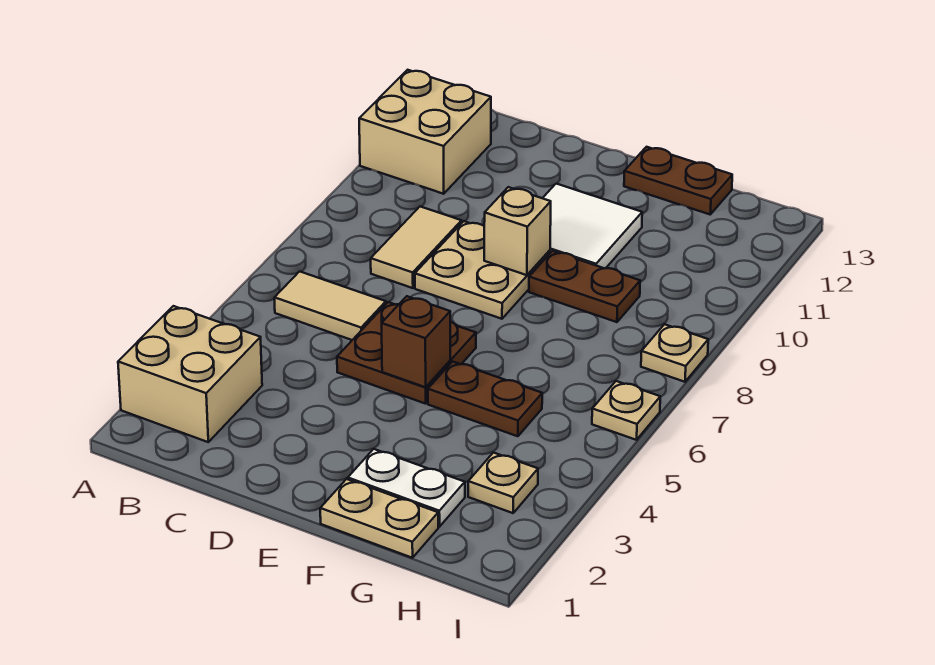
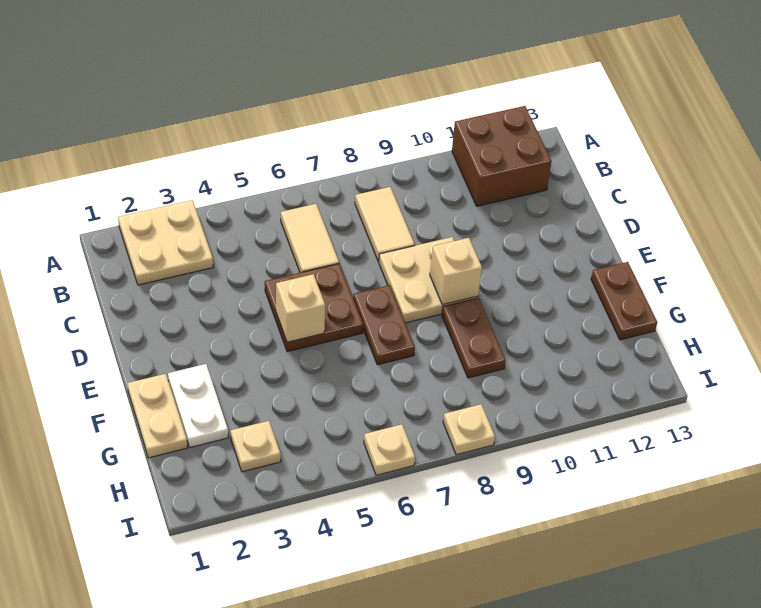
tan brick A2:B3 level 1 -> tan plate A2:B3 level 1
tan brick A11:B12 level 1 -> brown brick A11:B12 level 1
tan tile C8:C9 level 1 -> tan tile B8:C8 level 1
brown brick E5 level 2 -> tan brick E5 level 2
white tile E10:F11 level 1 -> none
brown plate F5:G5 level 1 -> brown plate E7:F7 level 1

